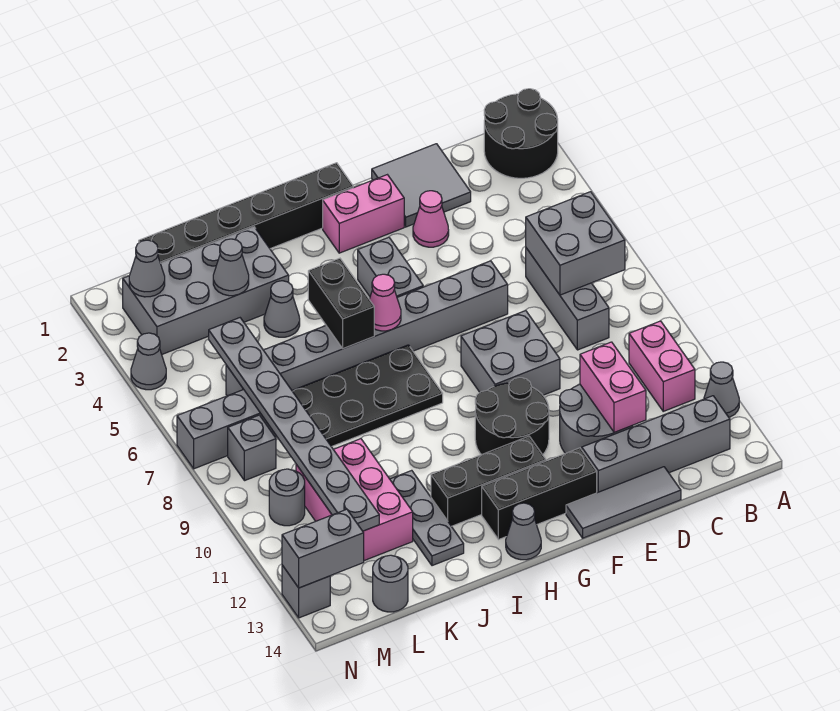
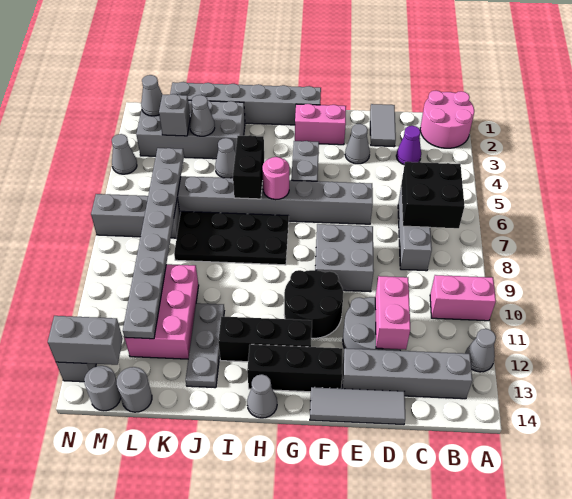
black round brick A1:B2 level 1 -> pink round brick A1:B2 level 1
grey brick B6:C7 level 2 -> black brick B6:C7 level 2
pink brick B10:B11 level 1 -> pink brick A10:B10 level 1
none -> purple cone C3 level 1
grey tile D1:E2 level 1 -> grey tile D1:D2 level 1
pink cone E3 level 1 -> grey cone E3 level 1
black brick G1:L1 level 1 -> grey brick G1:L1 level 1
pink cone H6 level 2 -> pink round brick H6 level 2
grey brick M8 level 1 -> grey brick L3 level 2
grey round brick M10 level 1 -> grey round brick M14 level 1

